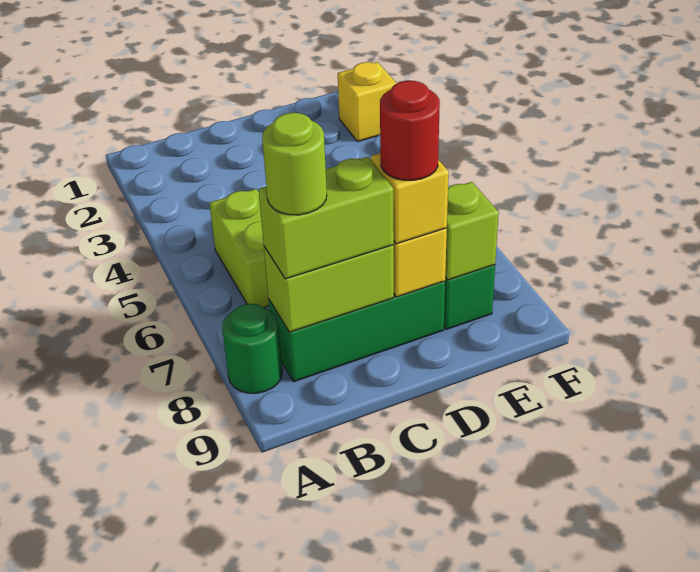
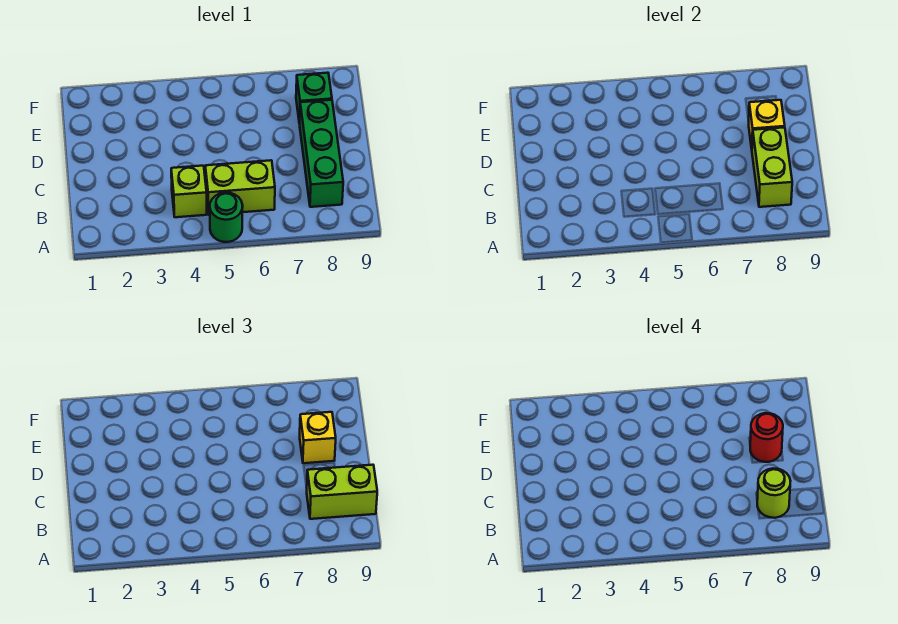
green round brick A8 level 1 -> green round brick A5 level 1
lime brick B8:C8 level 3 -> lime brick B8:B9 level 3
lime brick E8 level 2 -> lime brick B4 level 1
yellow brick F2 level 1 -> none

